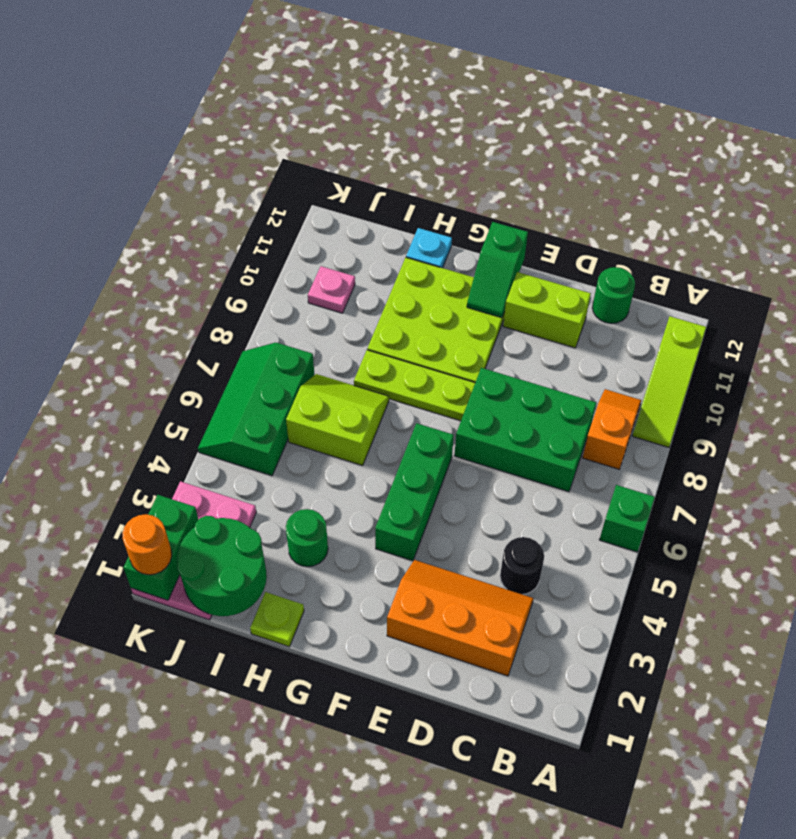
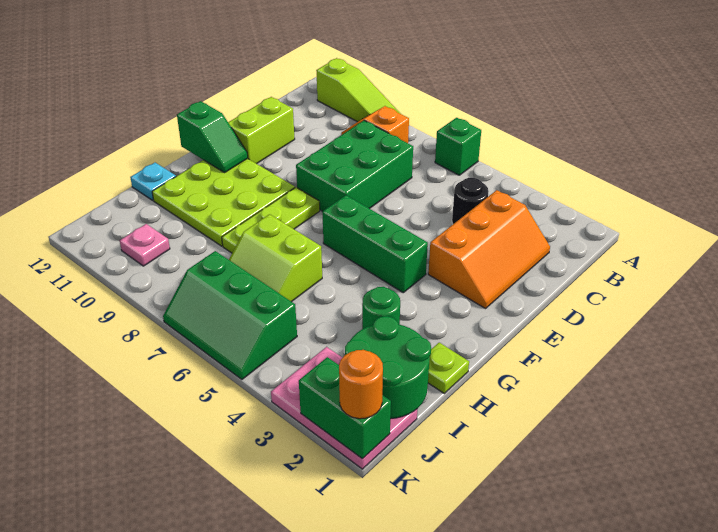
orange slope C2:E3 level 1 top 2 -> orange slope C2:E3 level 1 top 3
green round brick C12 level 1 -> none
lime slope H6:I7 level 1 top 6 -> lime slope H6:I7 level 1 top H

